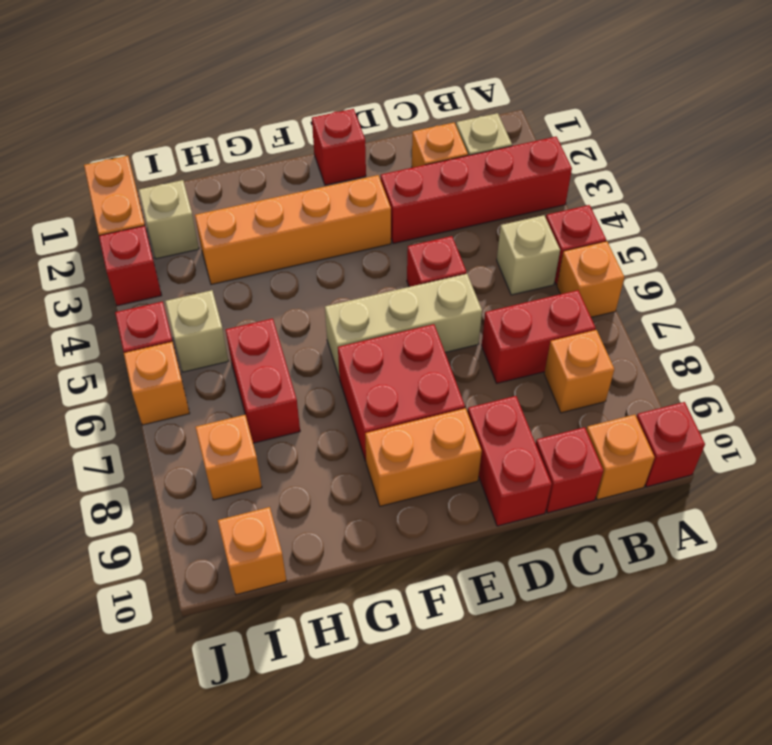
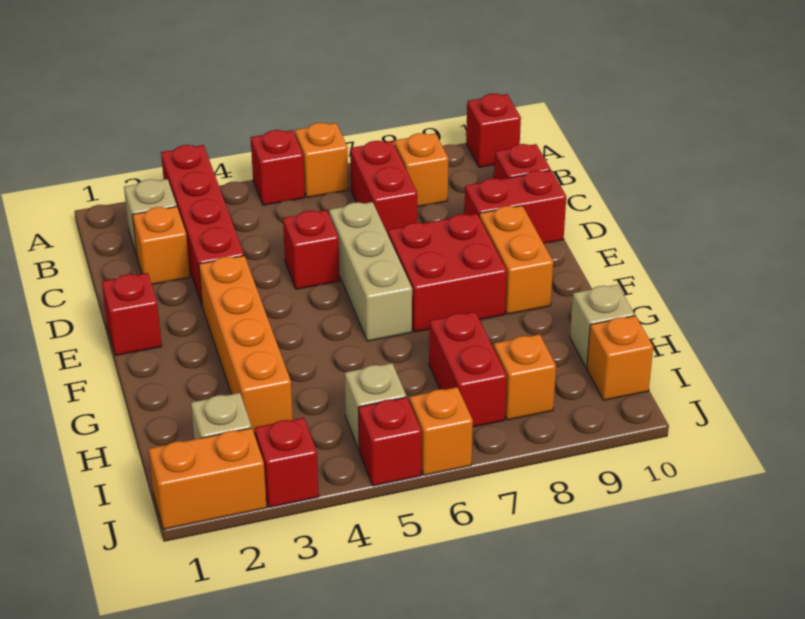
tan brick B5 level 1 -> tan brick H10 level 1
orange brick B10 level 1 -> none
red brick H6:H7 level 1 -> red brick H7:I7 level 1

